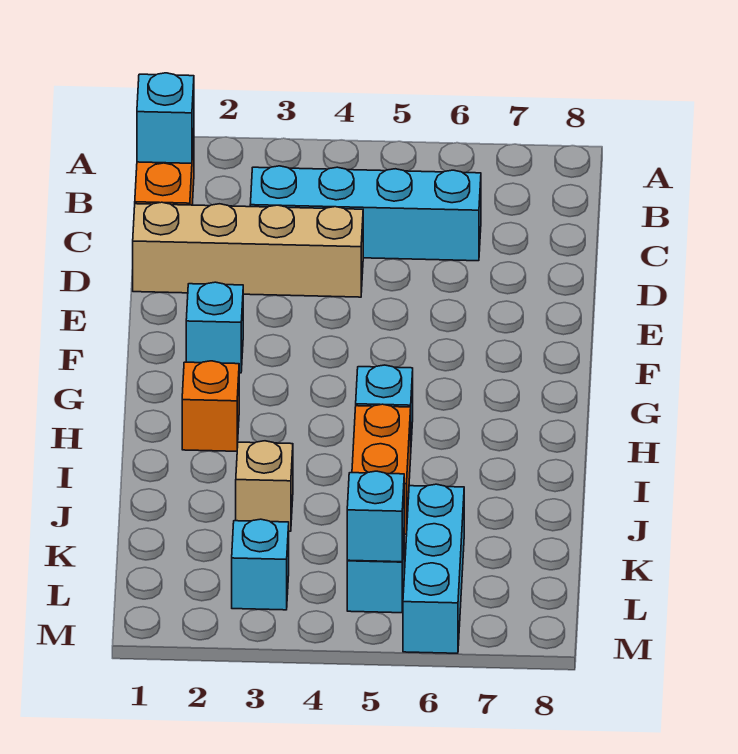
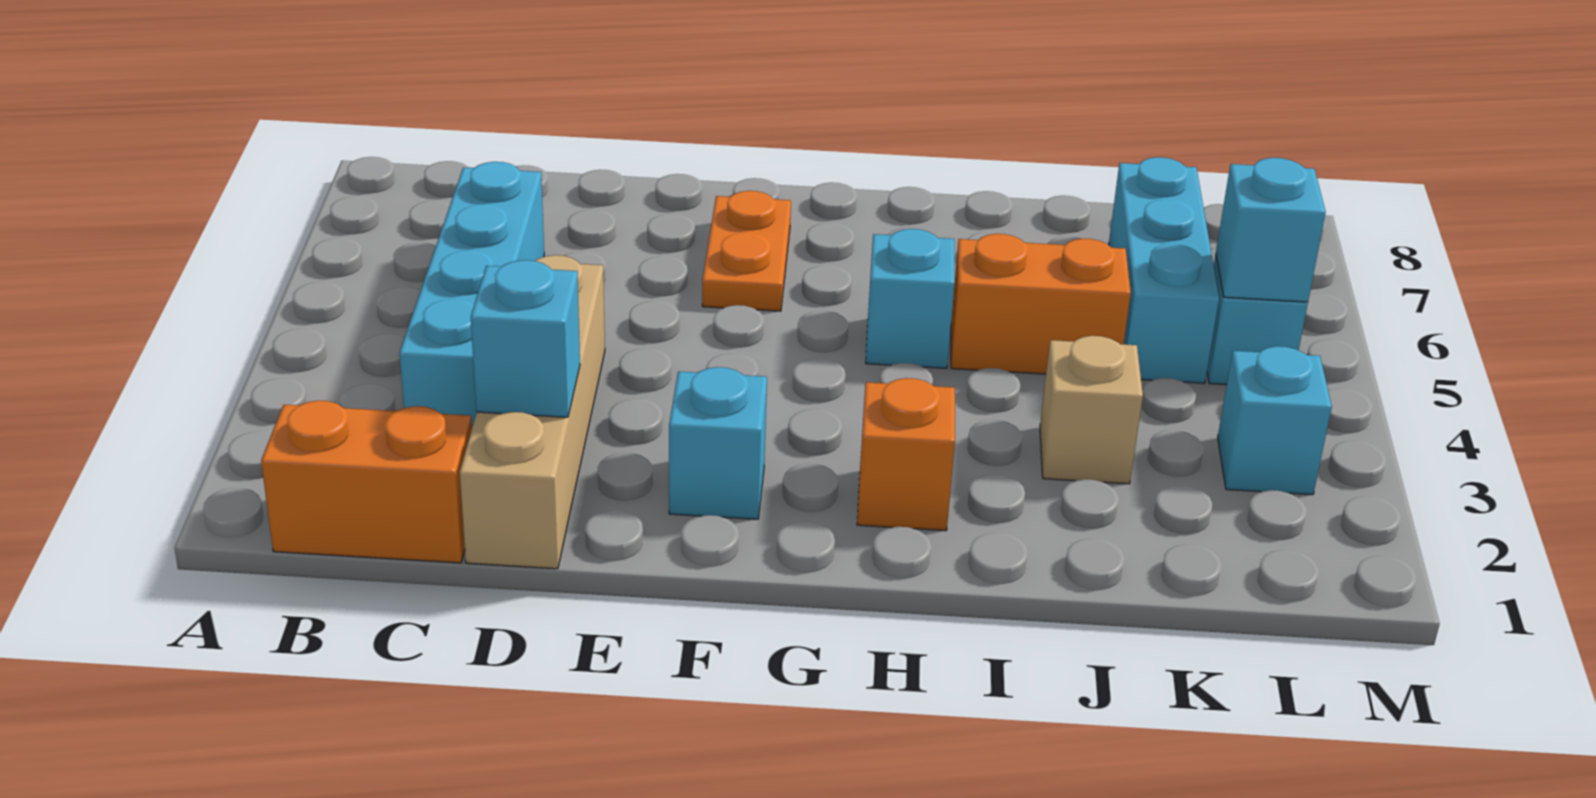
cyan brick B1 level 2 -> cyan brick D2 level 2
none -> orange plate F6:F7 level 1
cyan brick K6:M6 level 1 -> cyan brick K5:K7 level 1

